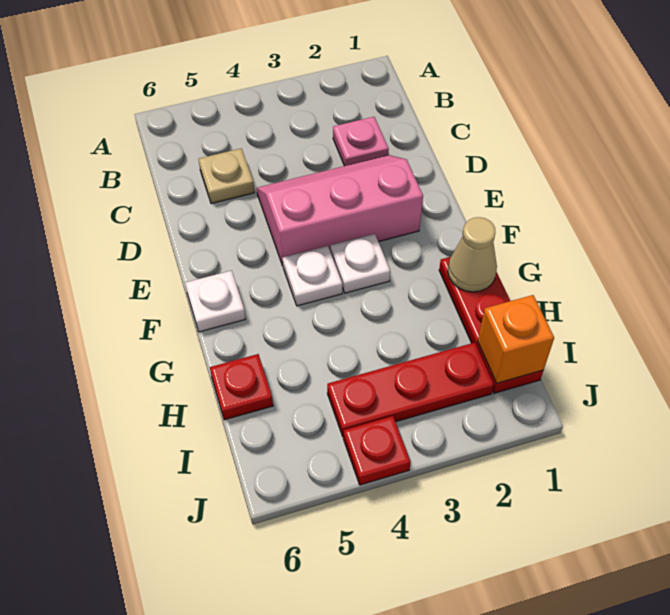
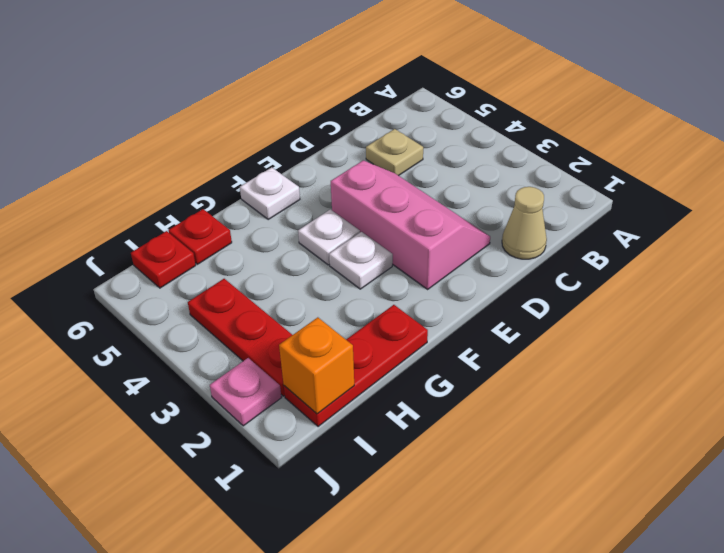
pink plate C2 level 1 -> pink plate J2 level 1
tan cone G1 level 2 -> tan cone C1 level 1
red plate J4 level 1 -> red plate I6 level 1

